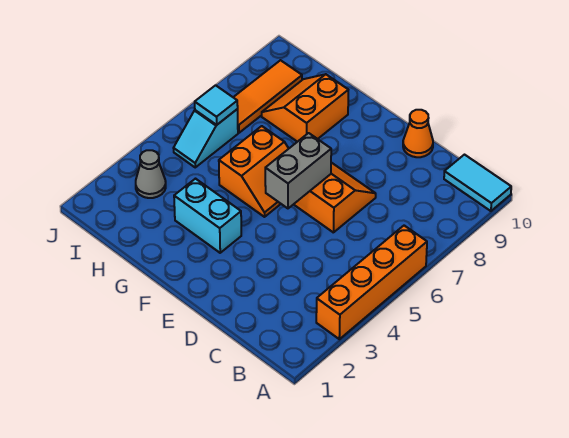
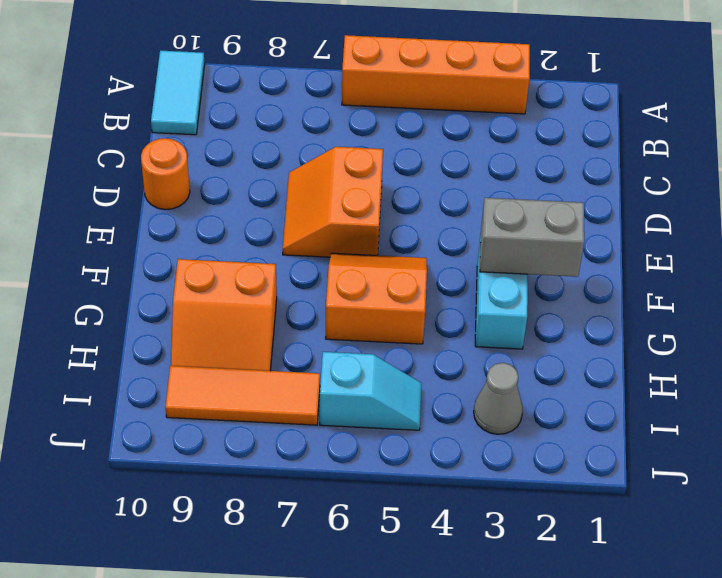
orange cone D10 level 1 -> orange round brick D10 level 1
grey brick E5:E6 level 2 -> grey brick F2:F3 level 2
cyan tile I6 level 2 -> none

